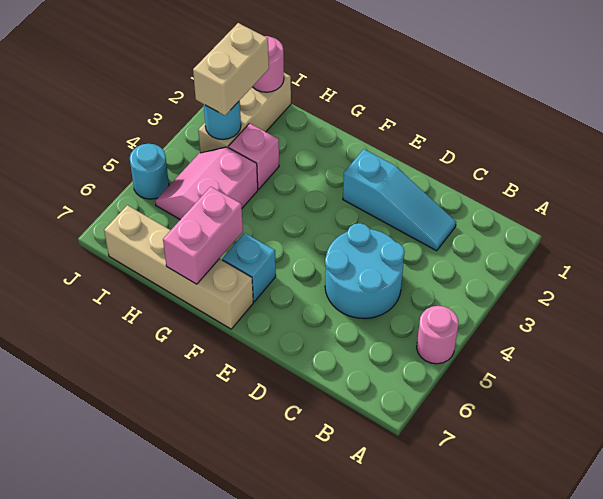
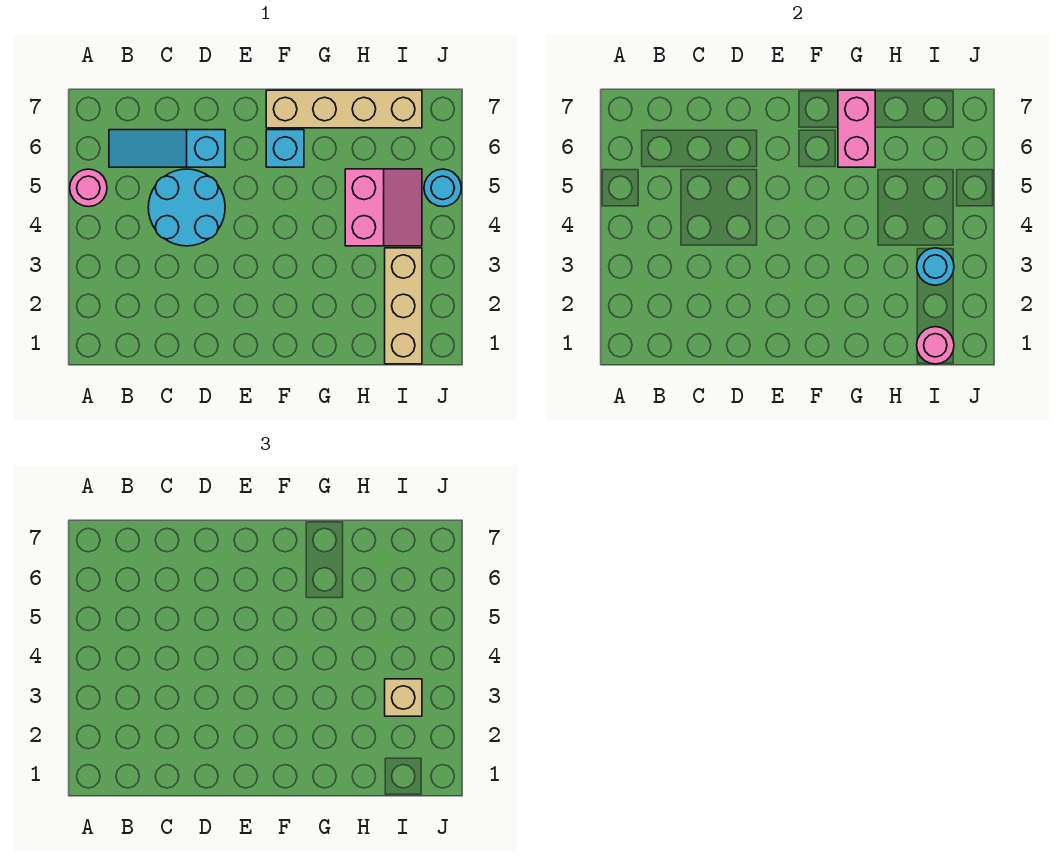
cyan slope C2:E2 level 1 top E -> cyan slope B6:D6 level 1 top D
pink brick H3 level 1 -> none
tan brick I2:I3 level 3 -> tan brick I3 level 3

